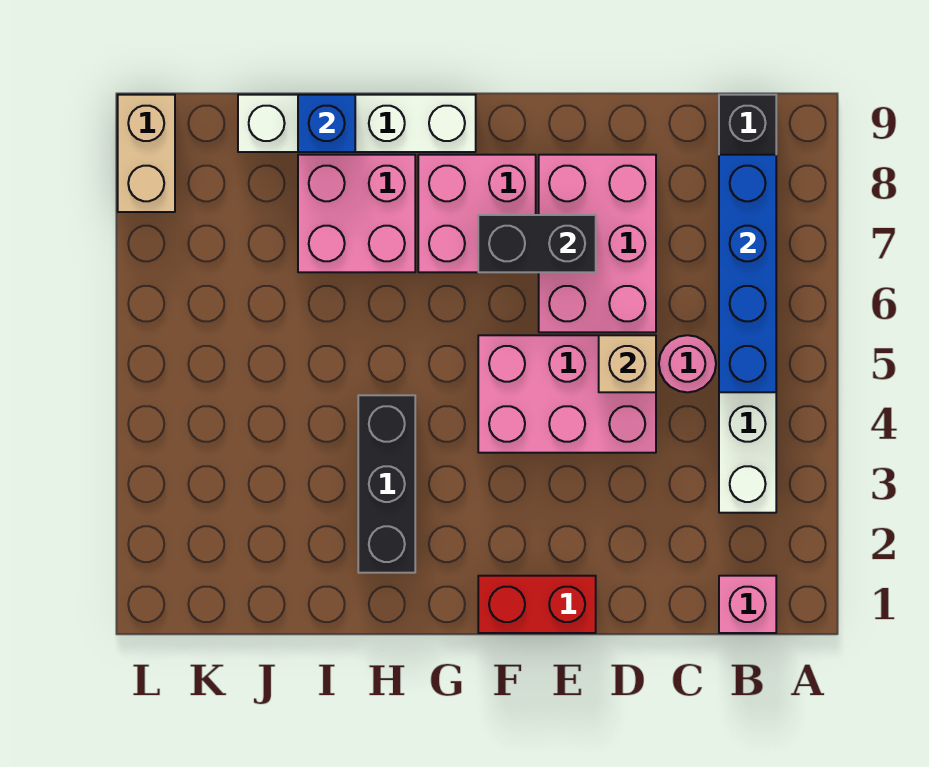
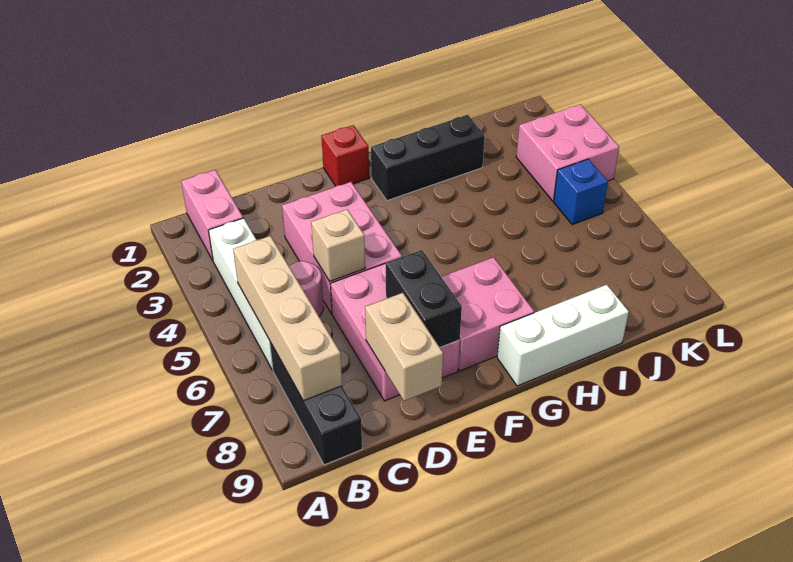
pink brick B1 level 1 -> pink brick B1:B2 level 1
blue brick B5:B8 level 2 -> tan brick B5:B8 level 2
pink brick D4:F5 level 1 -> pink brick D3:E5 level 1
red brick E1:F1 level 1 -> red brick F1 level 1
black brick E7:F7 level 2 -> black brick E7:E8 level 2
white brick G9:J9 level 1 -> white brick G9:I9 level 1
black brick H2:H4 level 1 -> black brick G2:I2 level 1
pink brick H7:I8 level 1 -> pink brick K3:L4 level 1
blue brick I9 level 2 -> blue brick K5 level 1
tan brick L8:L9 level 1 -> tan brick D8:D9 level 2

